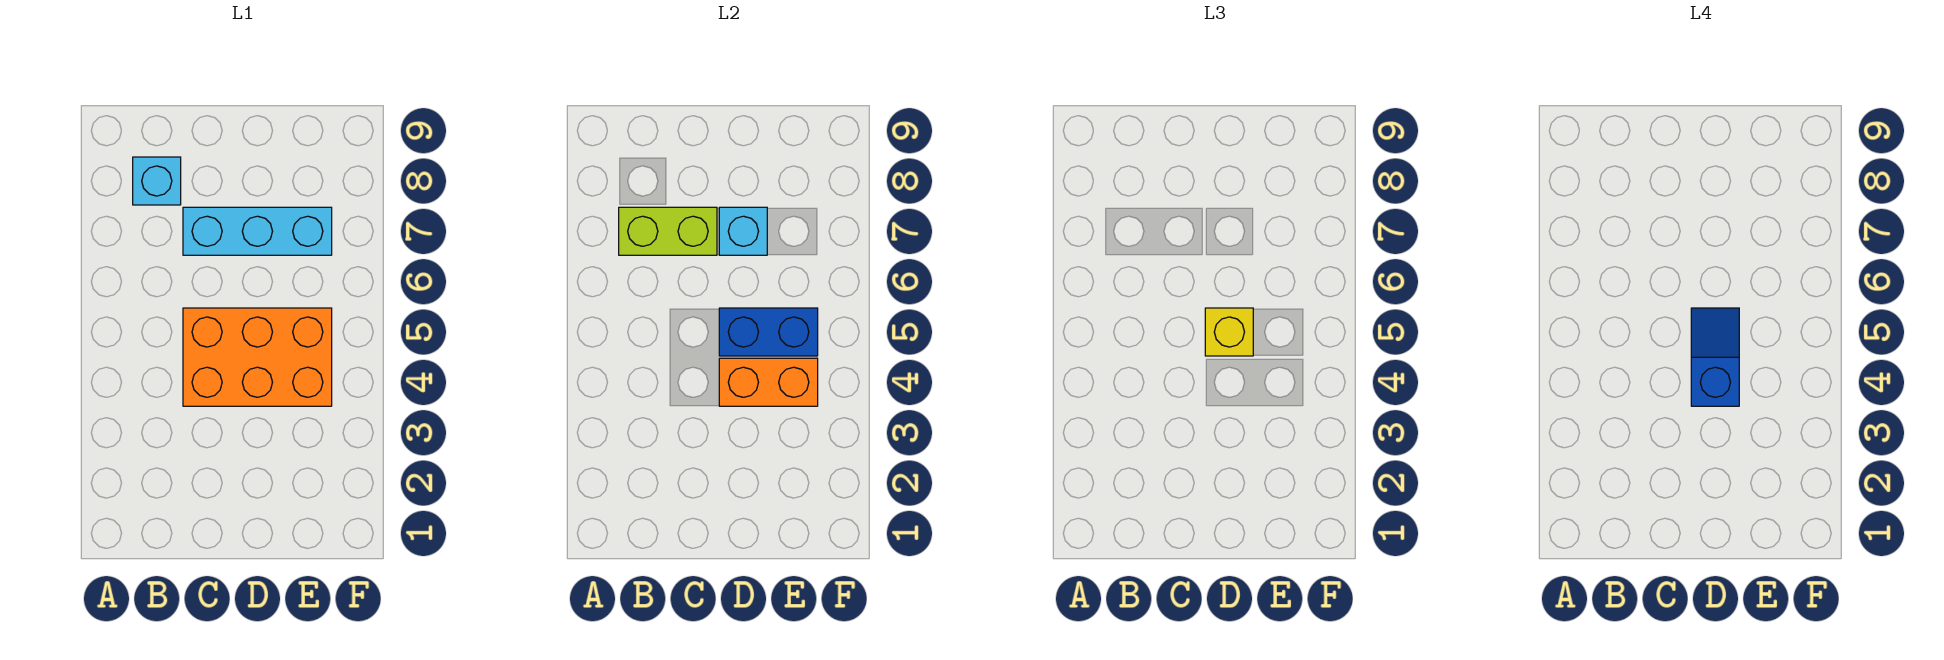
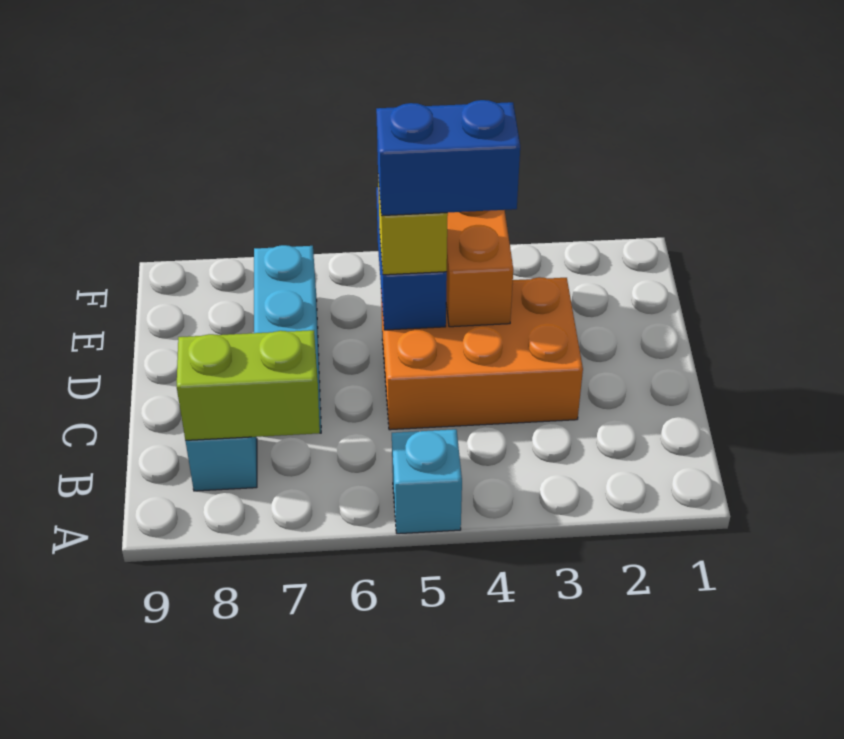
lime brick B7:C7 level 2 -> lime brick B7:B8 level 2
orange brick C4:E5 level 1 -> orange brick C3:D5 level 1
blue slope D4:D5 level 4 top 4 -> blue brick D4:D5 level 4
cyan brick D7 level 2 -> cyan brick A5 level 1

